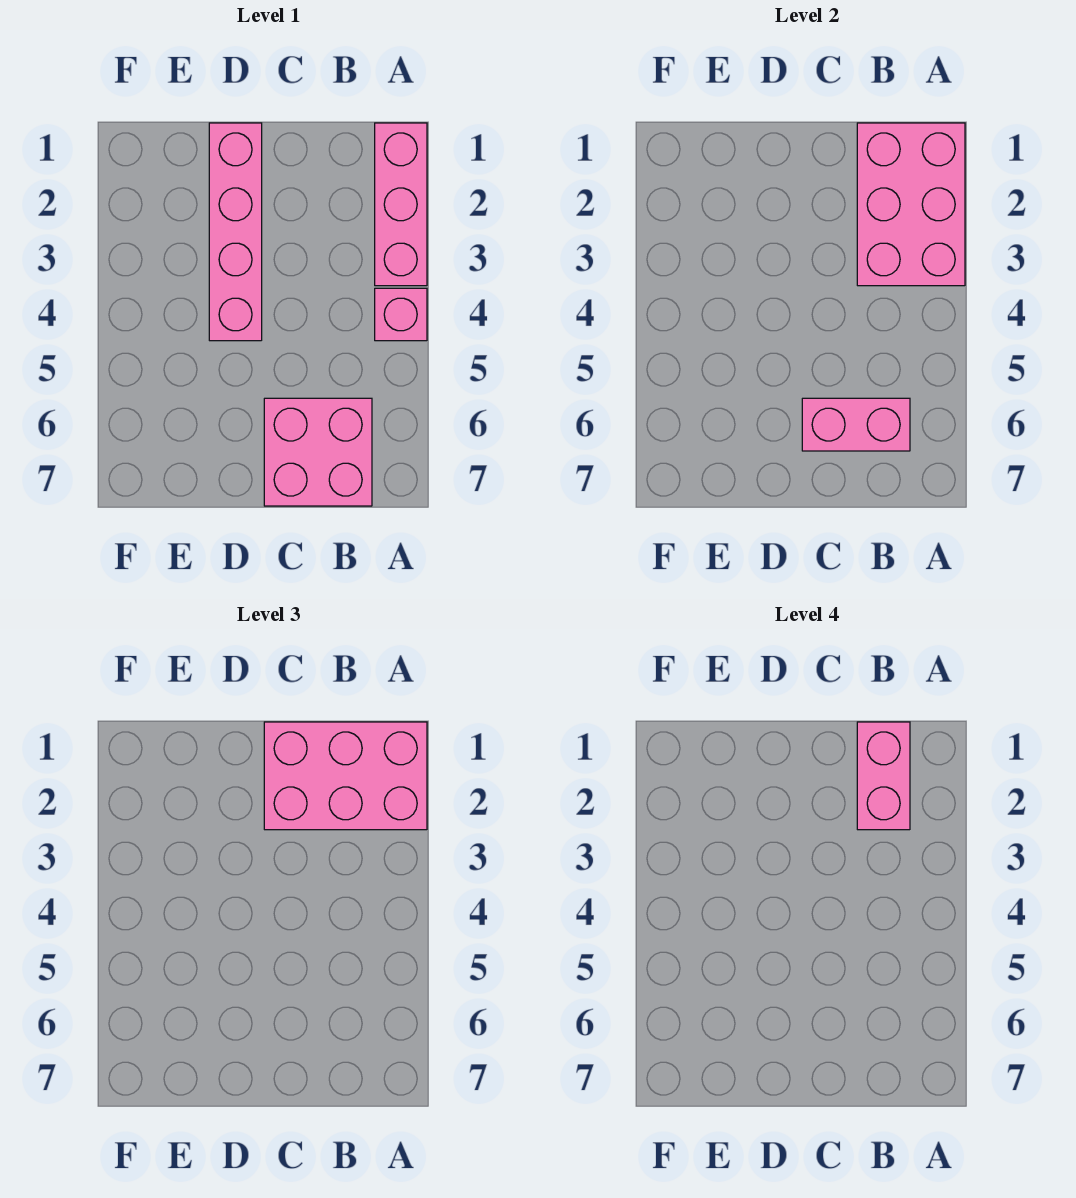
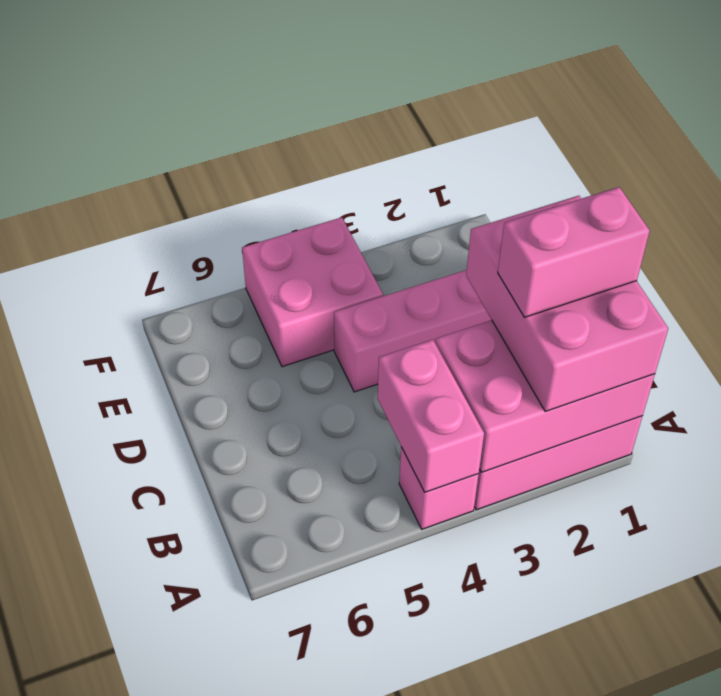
pink brick B6:C7 level 1 -> pink brick E4:F5 level 1
pink brick B6:C6 level 2 -> pink brick A4:B4 level 2

